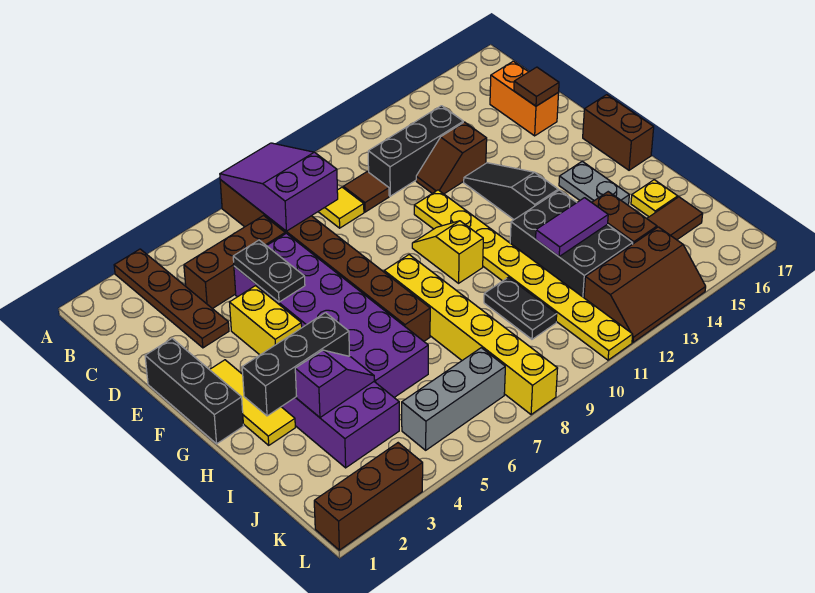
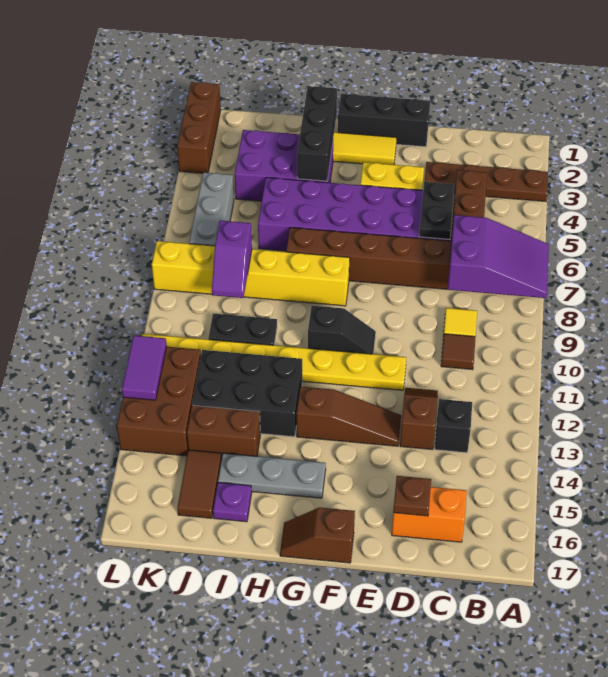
black brick C11:C13 level 1 -> black brick C13 level 1
black plate D5:E5 level 2 -> black plate D5:D6 level 2
brown tile D16 level 2 -> brown plate D16 level 2
black slope E13:G13 level 1 top G -> brown slope E13:G13 level 1 top G
yellow slope F10:G10 level 1 top G -> black slope F10:G10 level 1 top G
brown brick F17:G17 level 1 -> brown slope F17:G17 level 1 top F
grey plate G15:H15 level 1 -> grey plate G15:I15 level 1
purple slope I3:I4 level 2 top 3 -> purple slope J8:J9 level 2 top 8
purple tile I12:I13 level 2 -> purple tile L12:L13 level 2
yellow plate I16 level 1 -> purple plate I16 level 1
brown slope K12:L14 level 1 top K -> brown brick K12:L14 level 1

